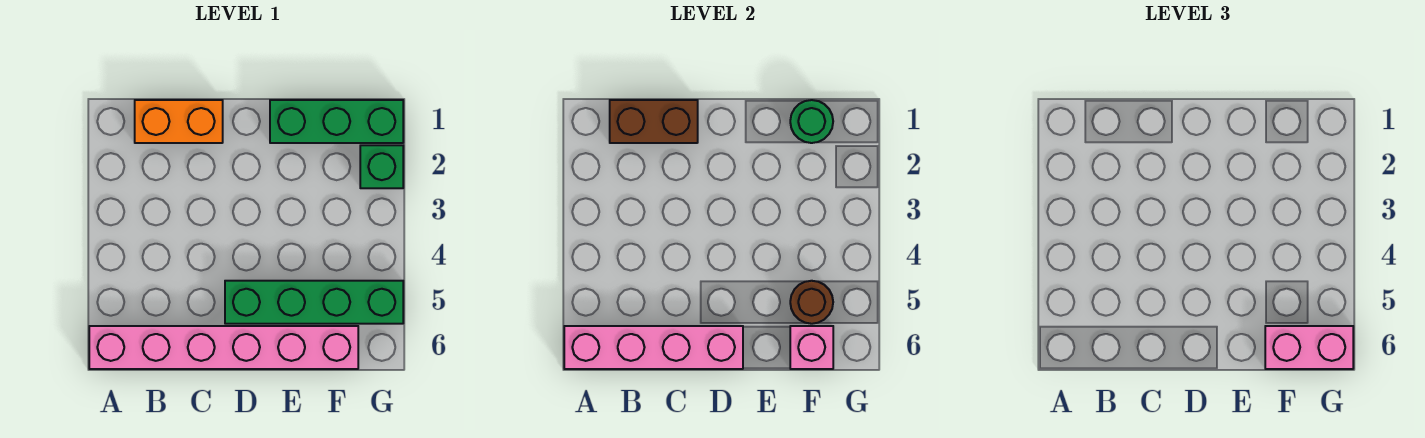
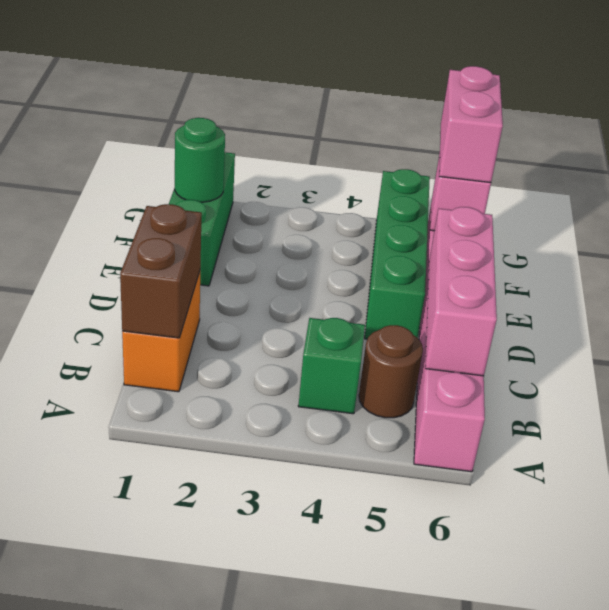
pink brick A6:D6 level 2 -> pink brick B6:D6 level 2
brown round brick F5 level 2 -> brown round brick B5 level 1
green brick G2 level 1 -> green brick B4 level 1

